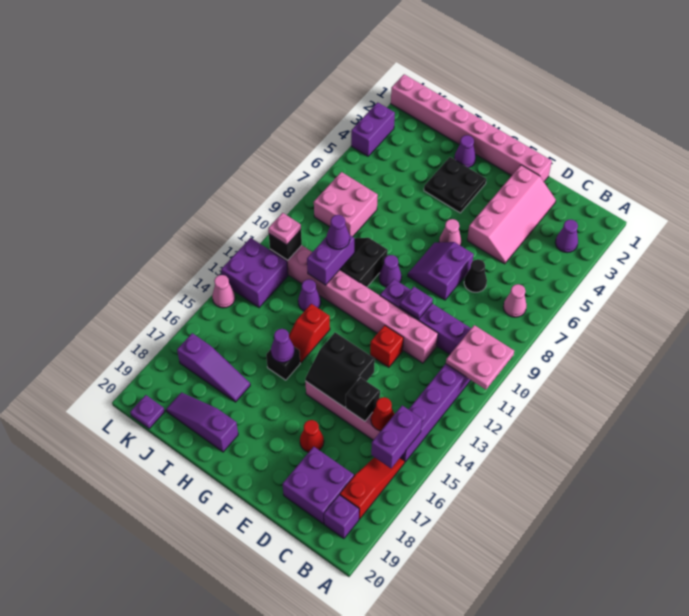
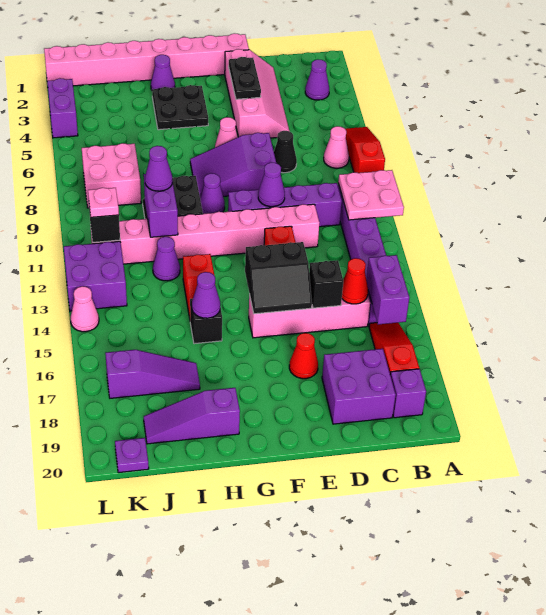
none -> red slope A6:A8 level 1 top 8
none -> black plate E3:E4 level 2
purple slope E7:F8 level 1 top E -> purple slope E7:G8 level 1 top E
purple plate E10 level 2 -> purple cone E10 level 2

